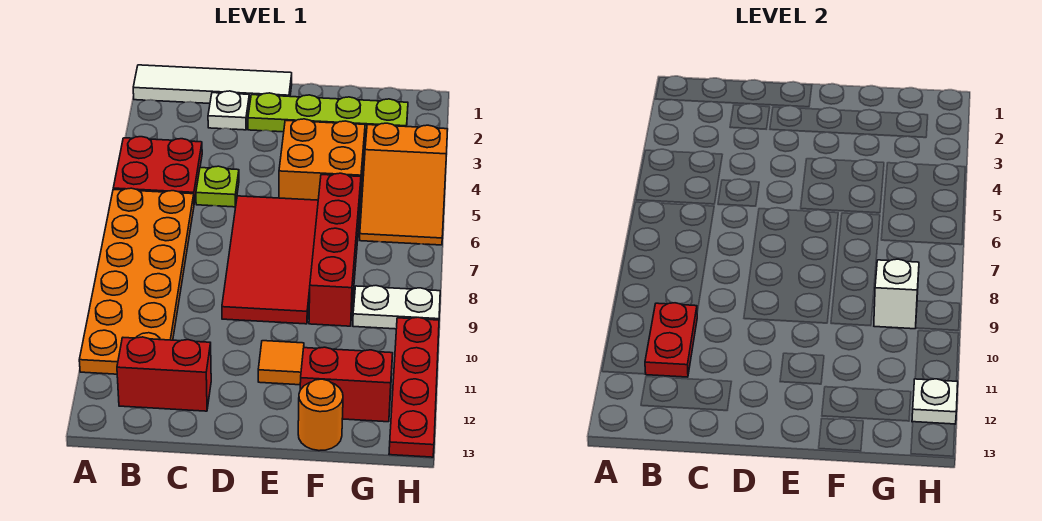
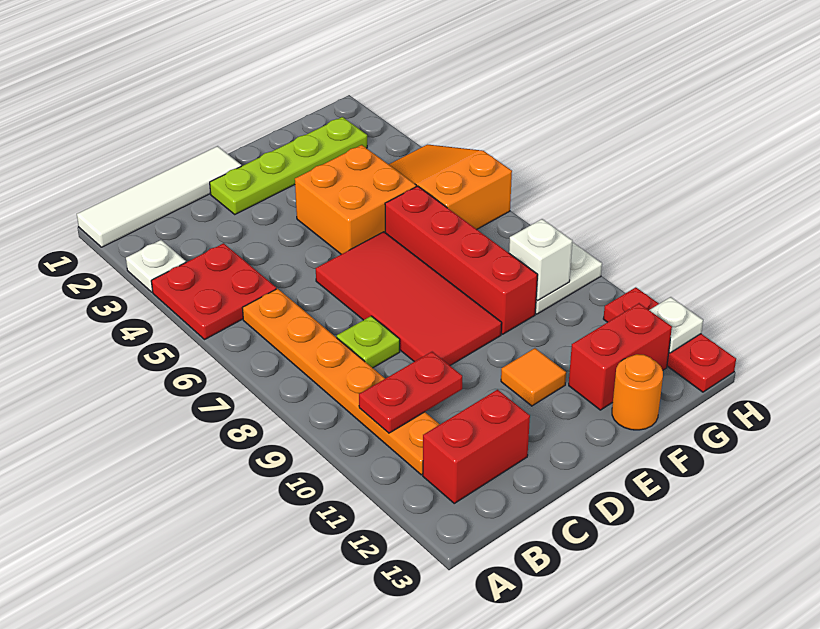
orange plate A6:B11 level 1 -> orange plate B6:B11 level 1
red plate B10:B11 level 2 -> red plate B10:C10 level 2
white plate C2 level 1 -> white plate A3 level 1
lime plate C5 level 1 -> lime plate C8 level 1
orange slope G4:H6 level 1 top 4 -> orange slope G4:H6 level 1 top 6
red plate H10:H13 level 1 -> red plate H11:H13 level 1

